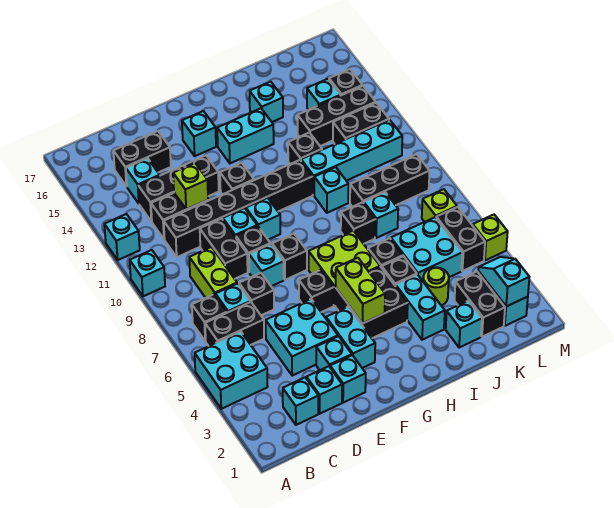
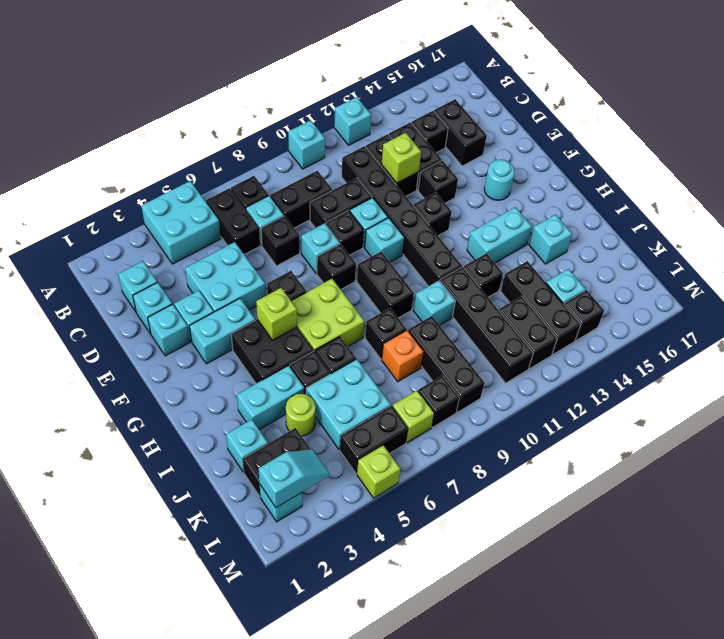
lime brick C8:C9 level 1 -> black brick C8:C9 level 1
cyan brick C14 level 1 -> black brick C14 level 1
cyan brick F15 level 1 -> cyan round brick F15 level 1
lime brick G4:G5 level 2 -> lime brick G5 level 2
none -> black brick G9:H9 level 1
cyan brick G14:H14 level 1 -> cyan brick H13:H14 level 1
cyan brick I11:L11 level 1 -> black brick I11:L11 level 1
cyan brick J8 level 1 -> orange brick J8 level 1
none -> black brick L8 level 1

